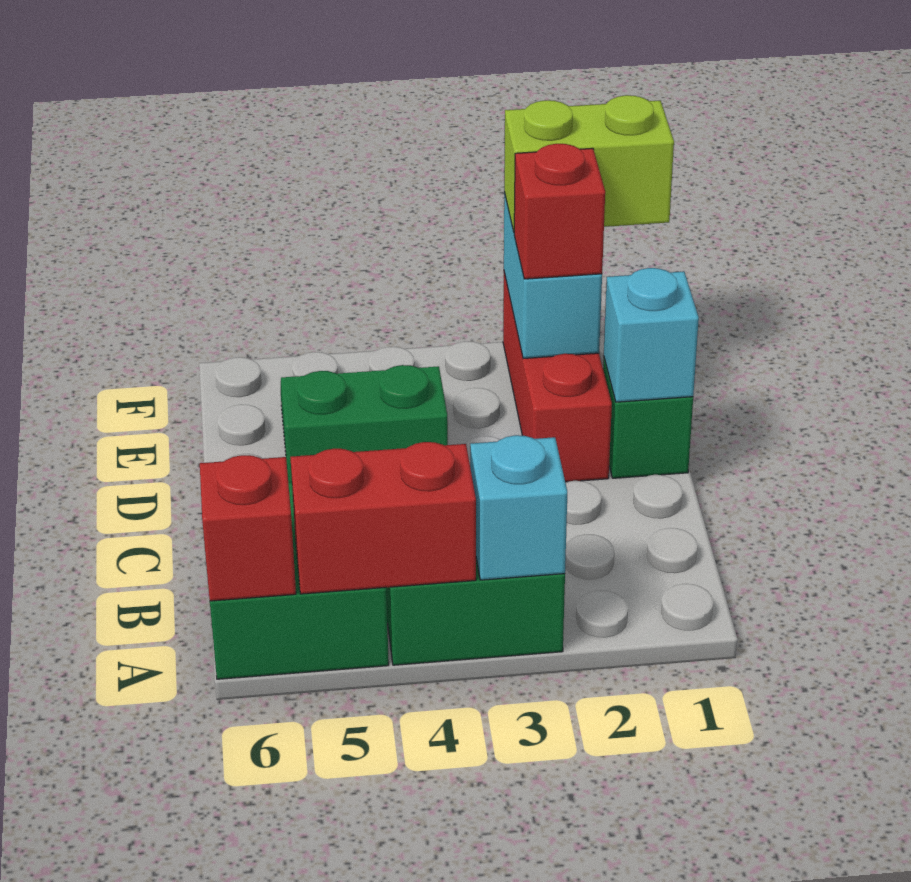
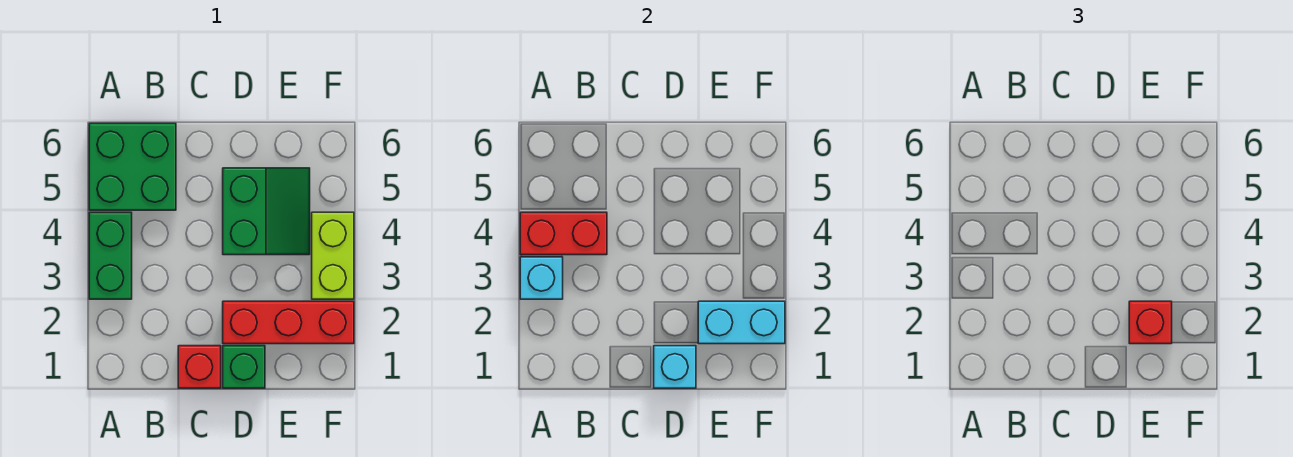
red brick A4:A5 level 2 -> red brick A4:B4 level 2
red brick A6 level 2 -> red brick C1 level 1
lime brick F1:F2 level 3 -> lime brick F3:F4 level 1

